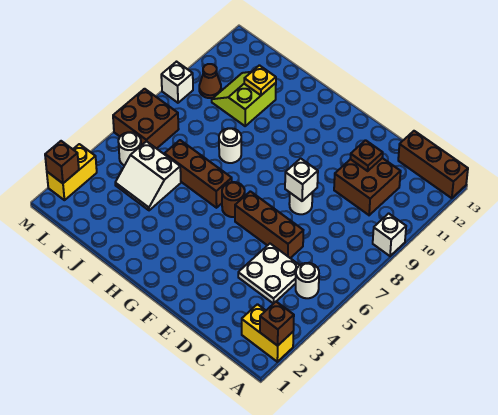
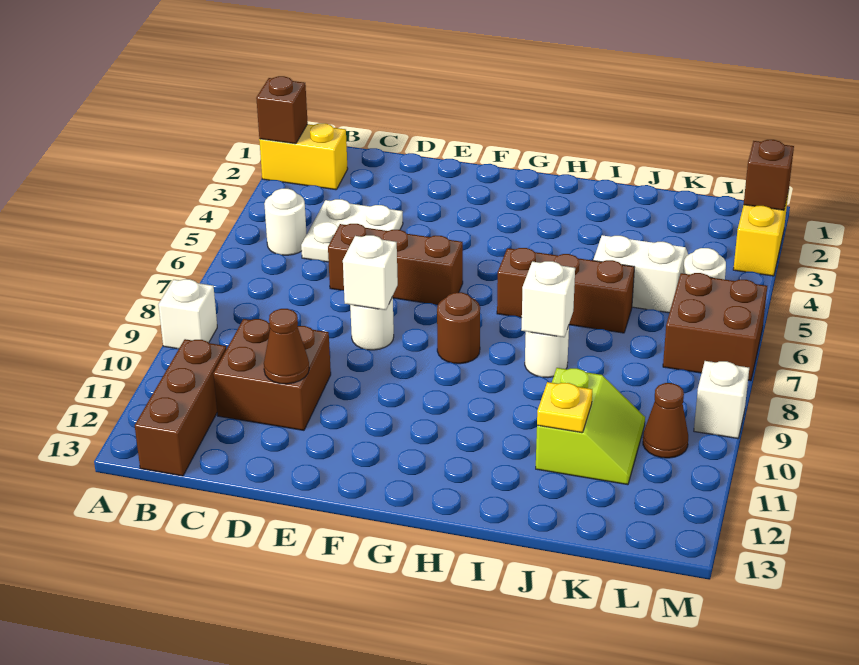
brown brick A13:C13 level 1 -> brown brick B11:B13 level 1
brown plate D11 level 2 -> brown cone D11 level 2
brown round brick G6 level 1 -> brown round brick G8 level 1
none -> white brick I8 level 2

